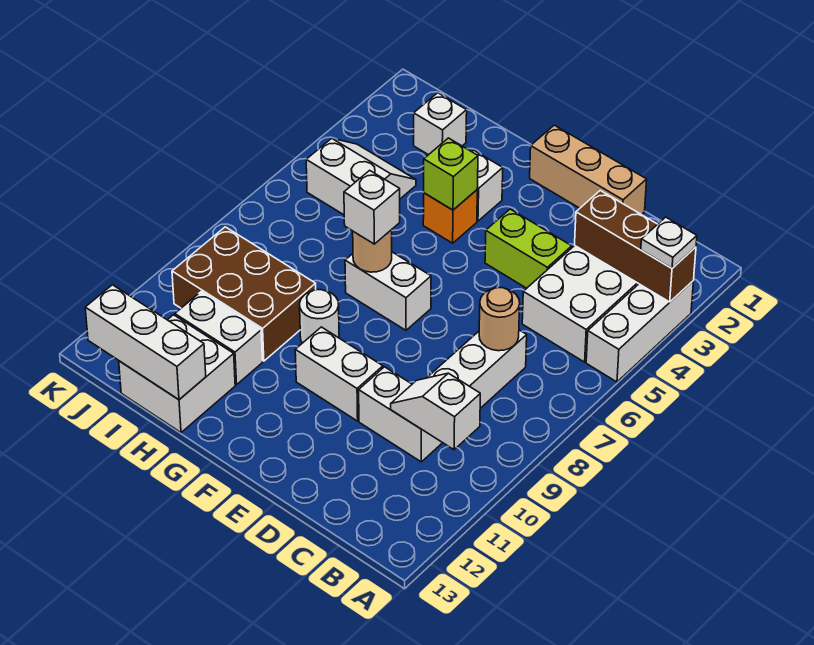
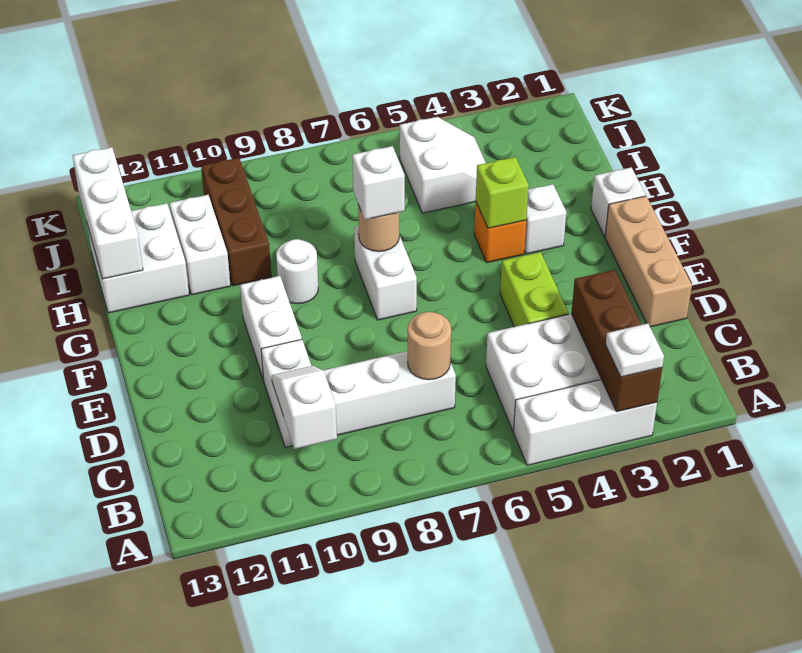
brown brick H9:J10 level 1 -> brown brick H10:J10 level 1
white brick I2 level 1 -> white brick G1 level 1

